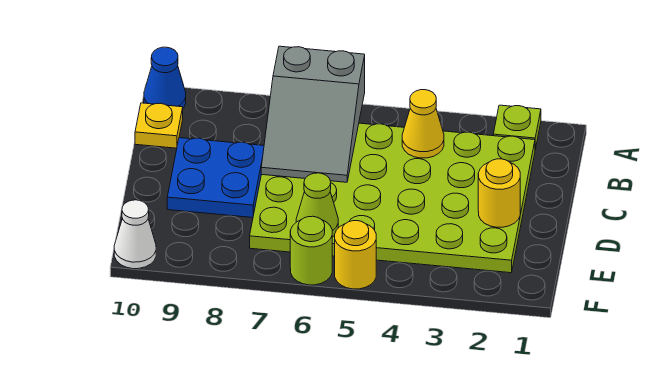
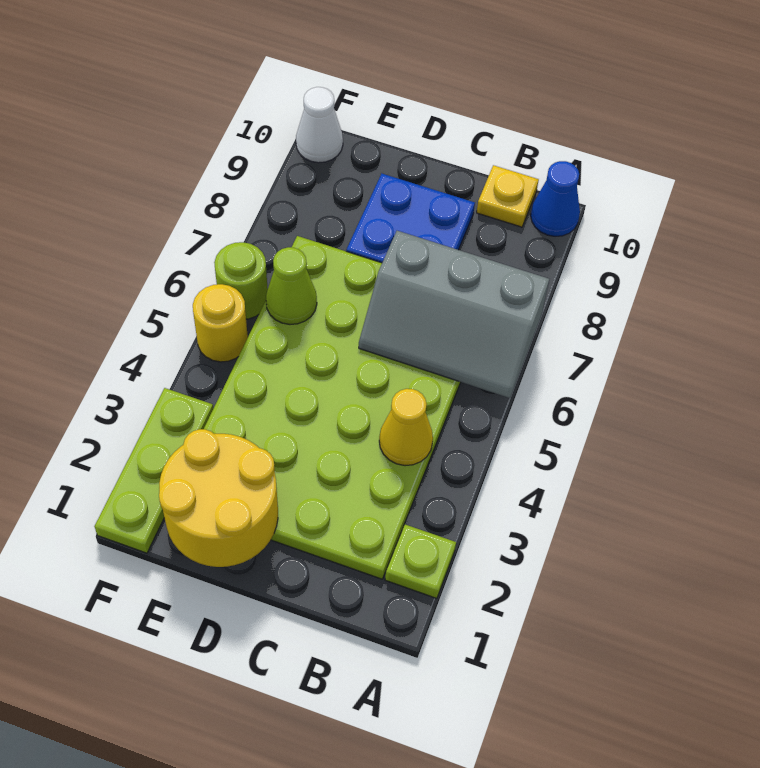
grey slope A6:C7 level 2 top A -> grey slope A6:C7 level 2 top 7
yellow round brick D2 level 2 -> yellow round brick D1:E2 level 2
none -> lime plate F1:F3 level 1

